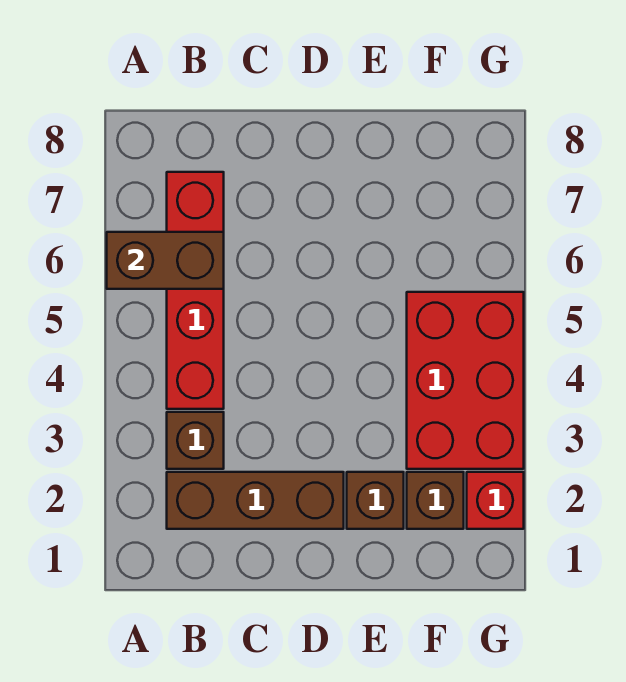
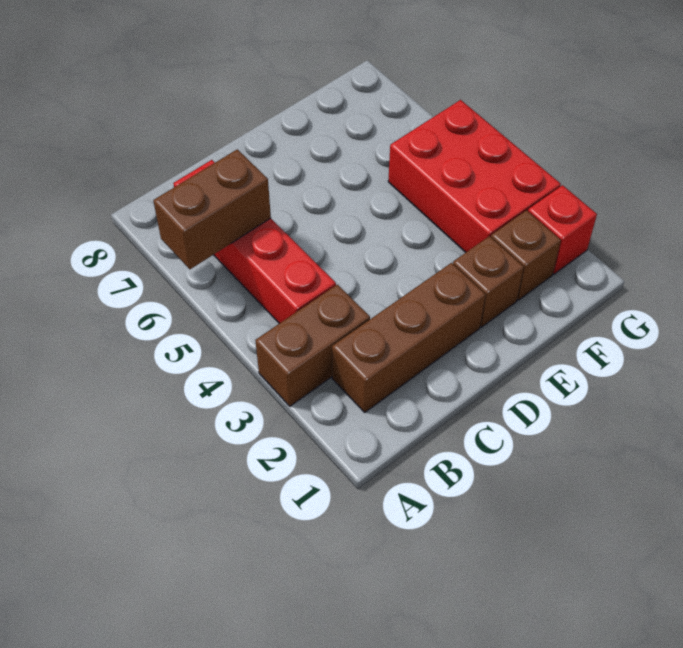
brown brick B3 level 1 -> brown brick A3:B3 level 1

